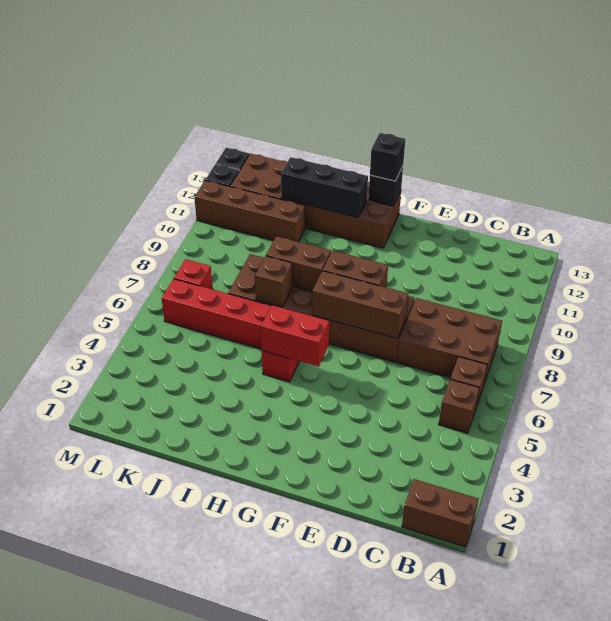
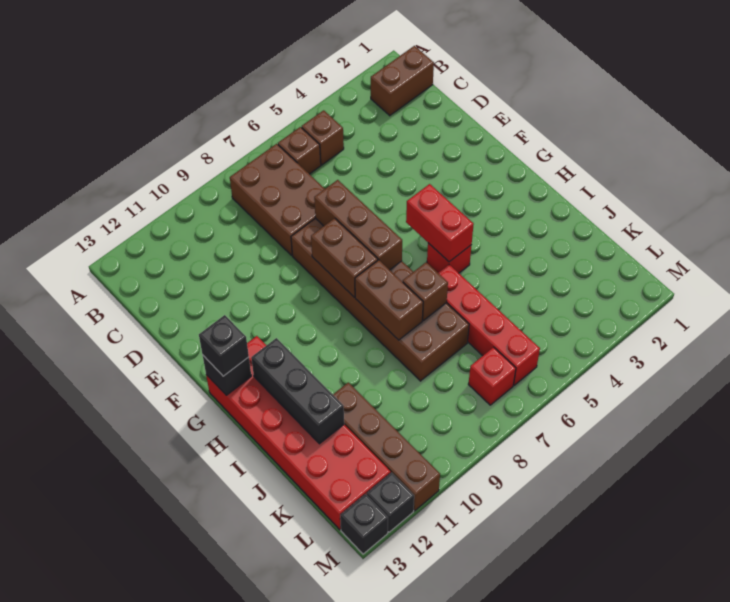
brown brick A1:B1 level 1 -> brown brick B1:B2 level 1
brown brick G12:L13 level 1 -> red brick G12:L13 level 1

